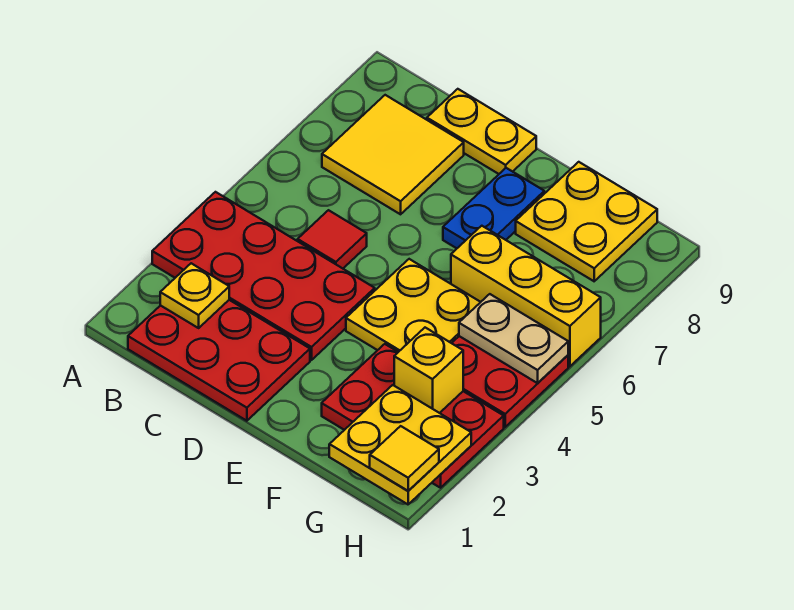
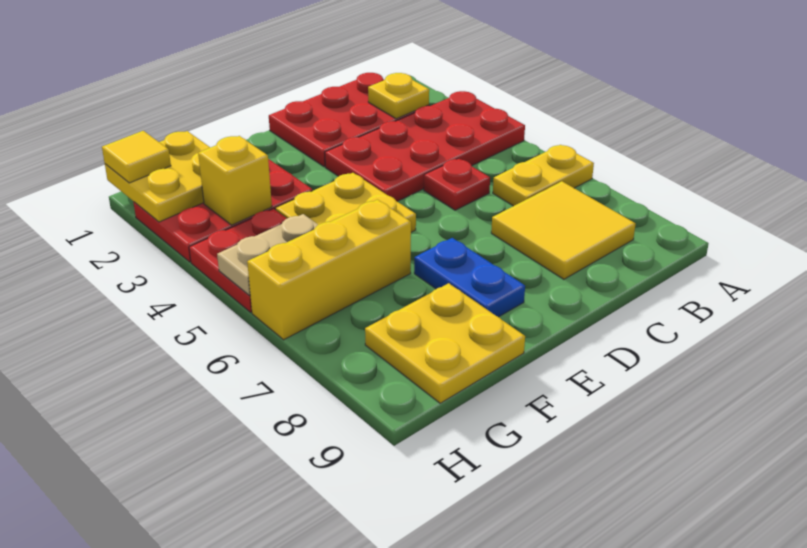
red tile C5 level 1 -> red plate C5 level 1
yellow plate C9:D9 level 1 -> yellow plate A6:B6 level 1

